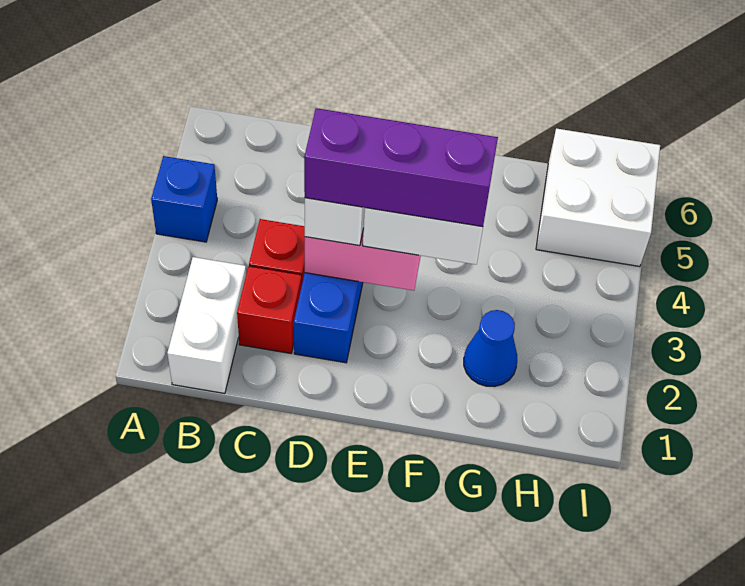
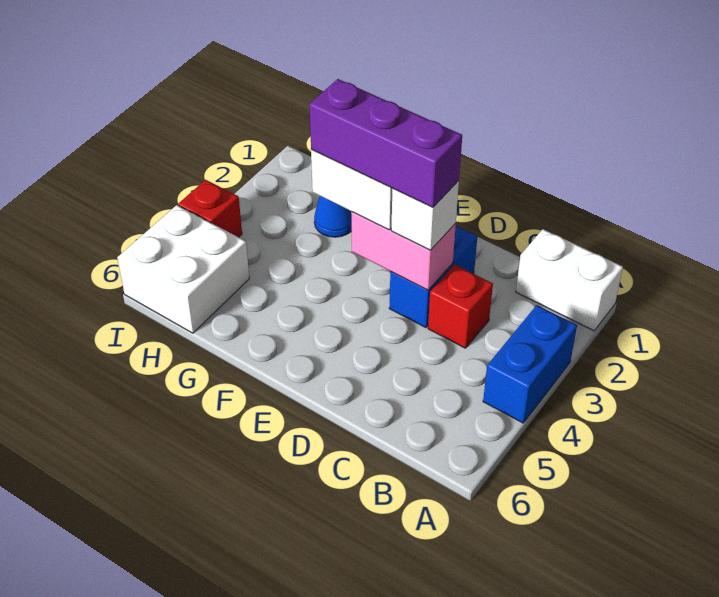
blue brick A4 level 1 -> blue brick A3:A4 level 1
white brick B1:B2 level 1 -> white brick A1:B1 level 1
red brick C2 level 1 -> red brick I4 level 1

